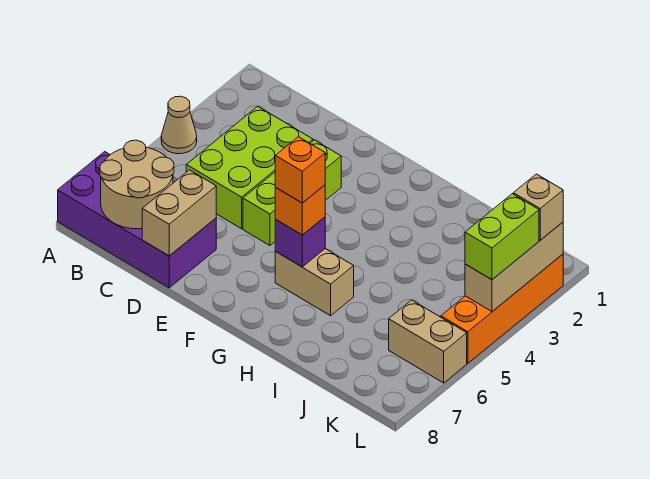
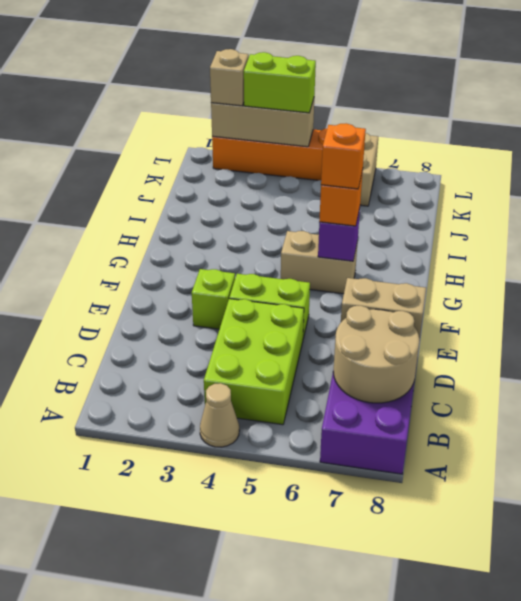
lime brick C3:D5 level 1 -> lime brick B4:D5 level 1
tan brick G6:H6 level 1 -> tan brick G5:G6 level 1

